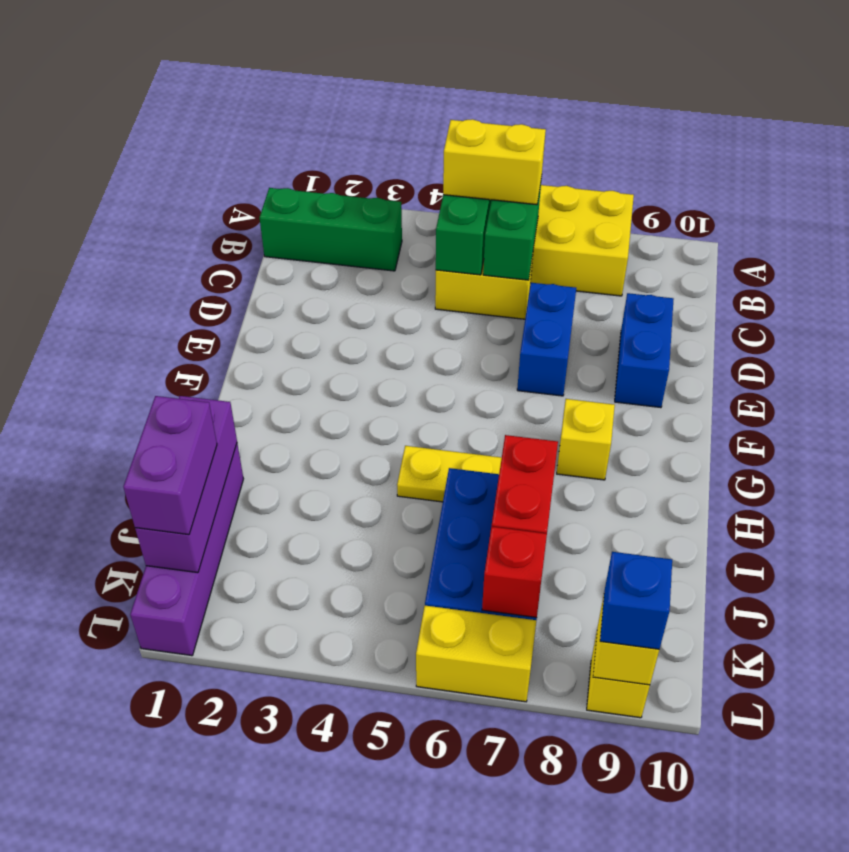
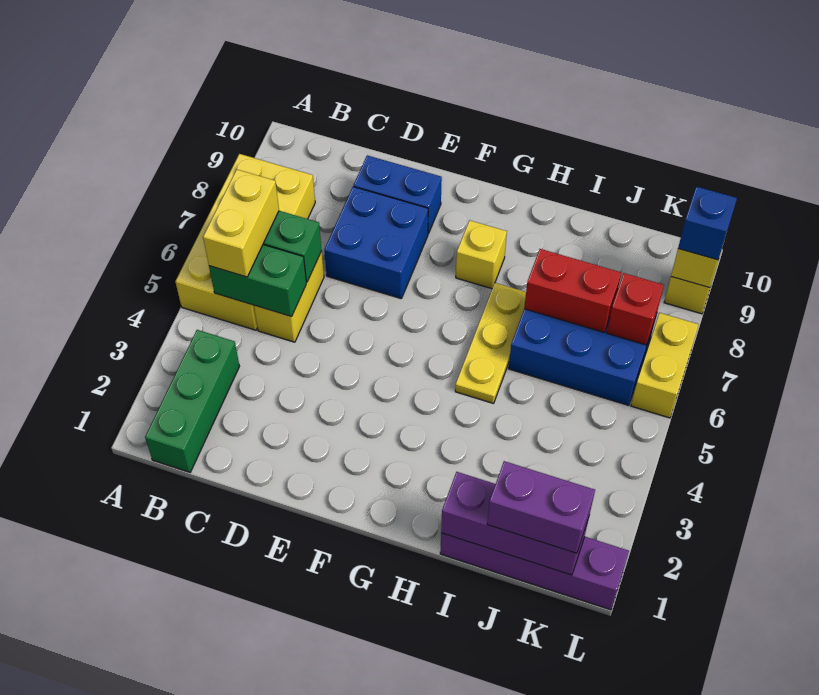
blue brick D7:E7 level 1 -> blue brick D7:E8 level 1

